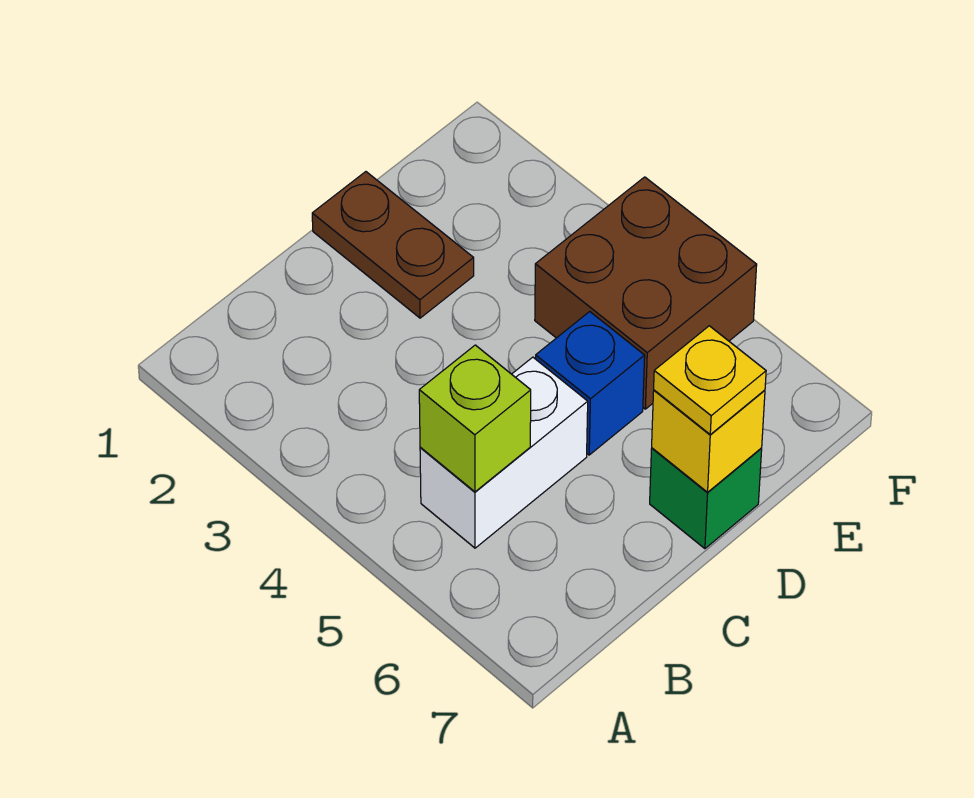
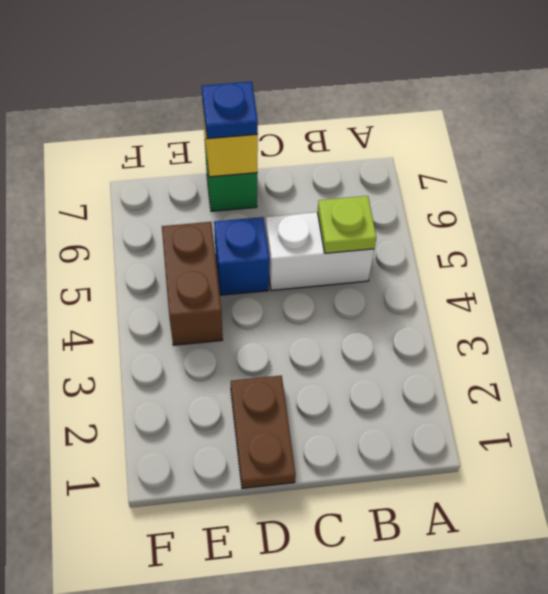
lime brick B5 level 2 -> lime plate B5 level 2
yellow plate D7 level 3 -> blue plate D7 level 3
brown brick E4:F5 level 1 -> brown brick E4:E5 level 1

